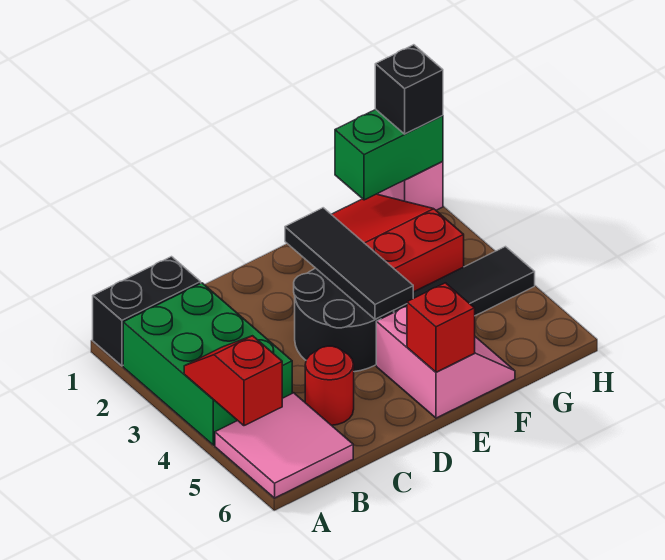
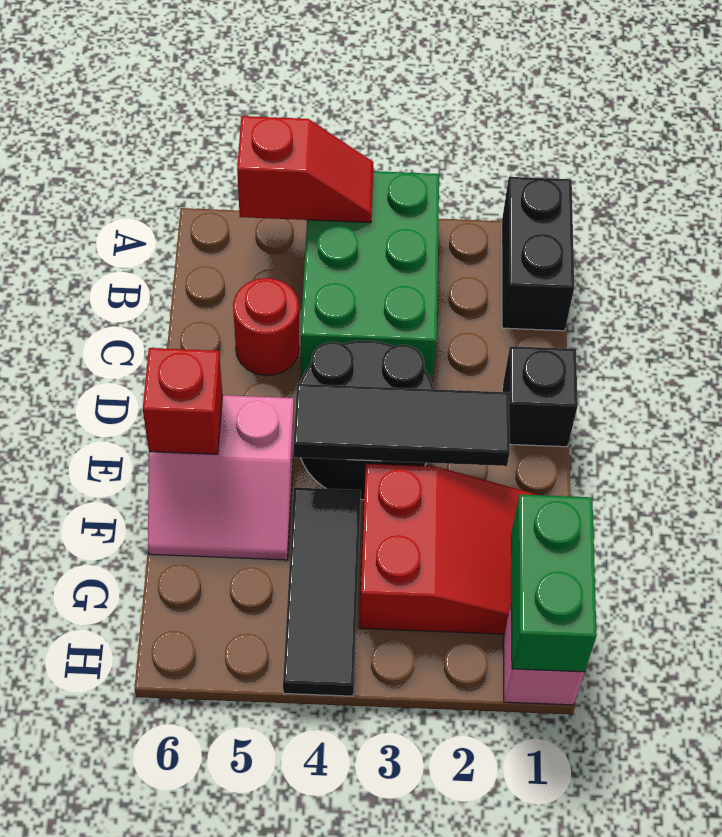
green brick A2:B4 level 1 -> green brick A3:C4 level 1
pink tile A5:B6 level 1 -> none
black brick H1 level 3 -> black brick D1 level 1

